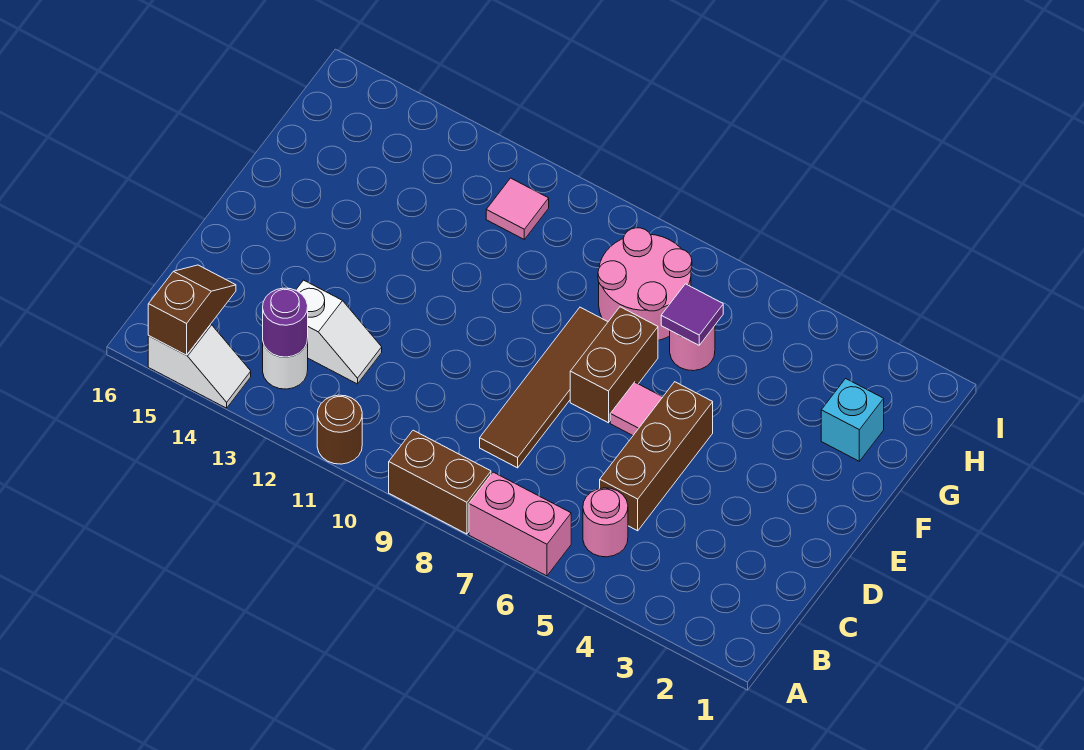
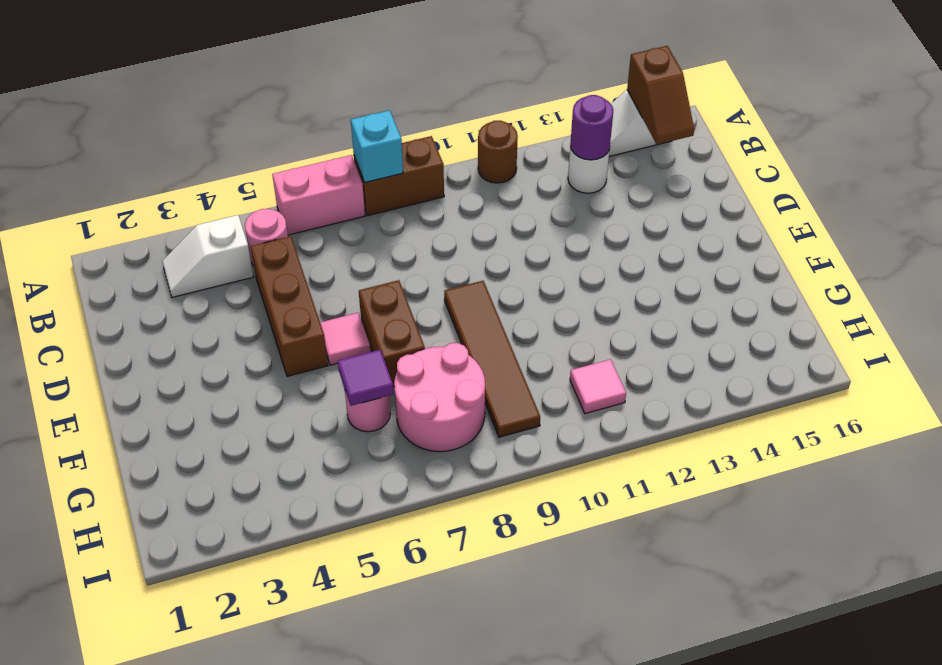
brown tile C8:F8 level 1 -> brown tile E9:H9 level 1
white slope C12:C13 level 1 top 13 -> white slope B3:B4 level 1 top 4
cyan brick G2 level 1 -> cyan brick A8 level 2

